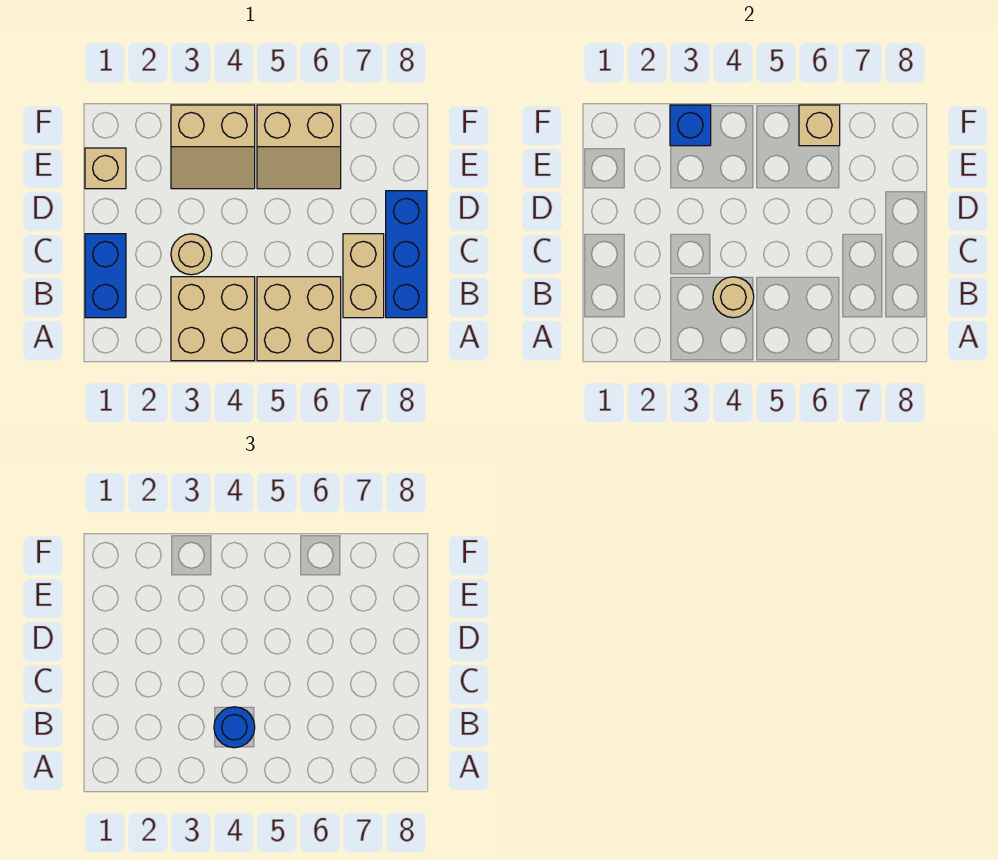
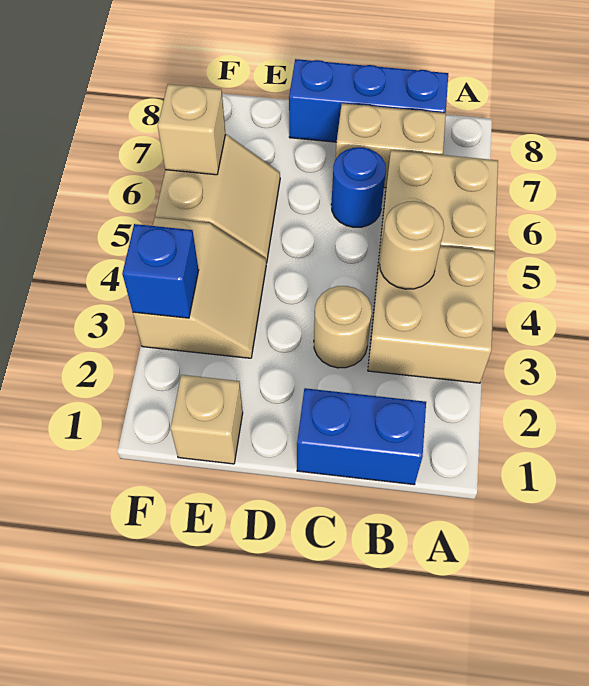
blue round brick B4 level 3 -> blue round brick C6 level 1

